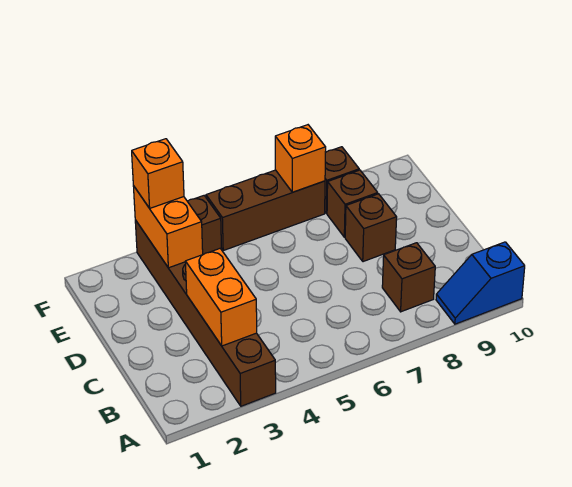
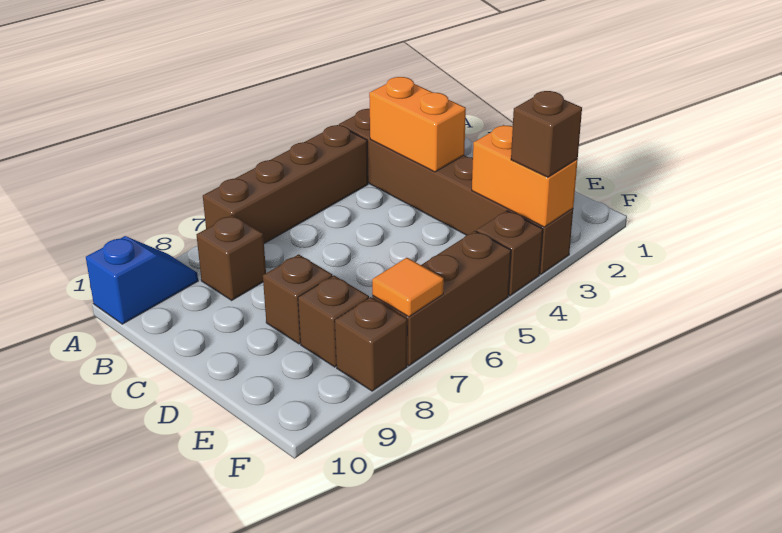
none -> brown brick A4:A7 level 1
orange brick F3 level 3 -> brown brick F3 level 3
orange brick F7 level 2 -> orange tile F7 level 2

